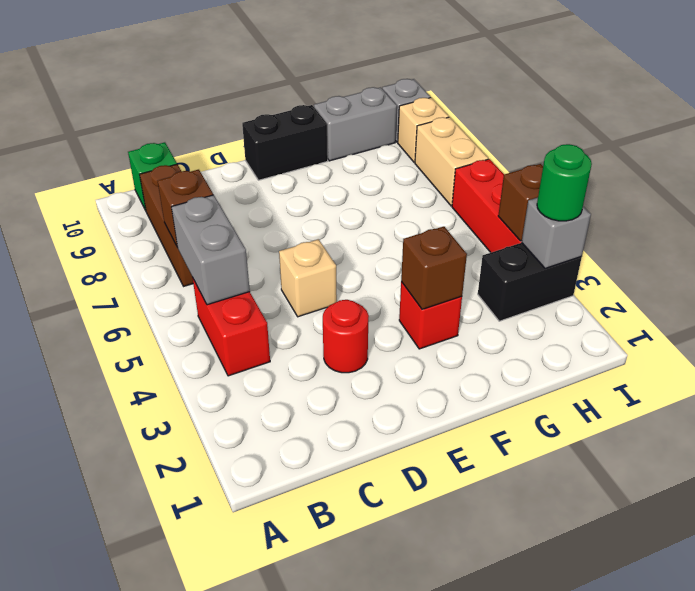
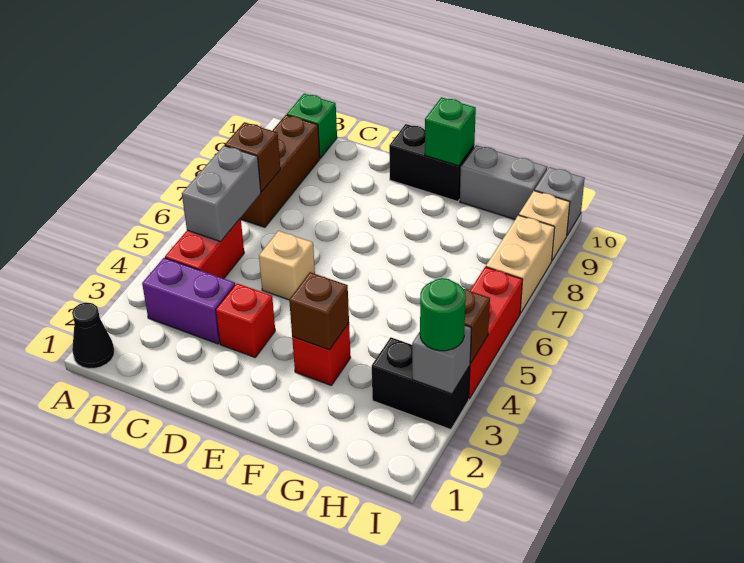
none -> black cone A1 level 1
none -> purple brick B3:C3 level 1
red round brick D3 level 1 -> red brick D3 level 1
none -> green brick F10 level 2

